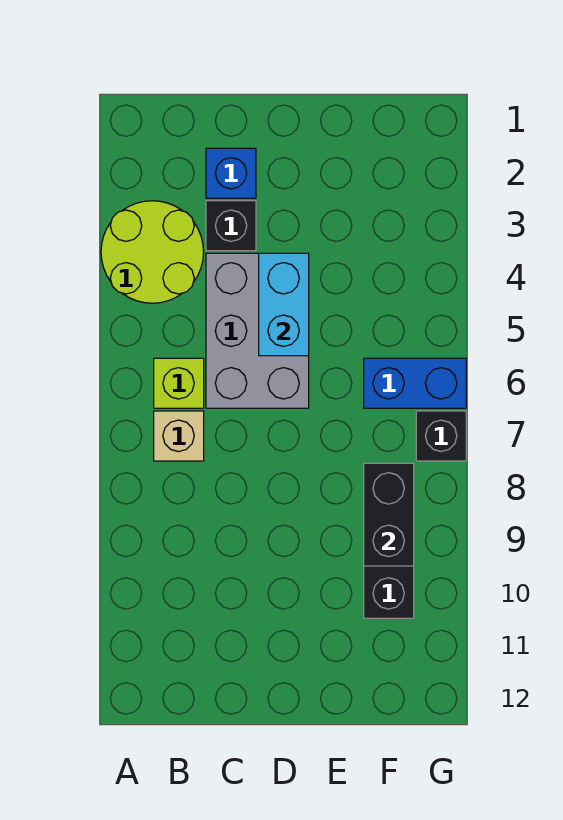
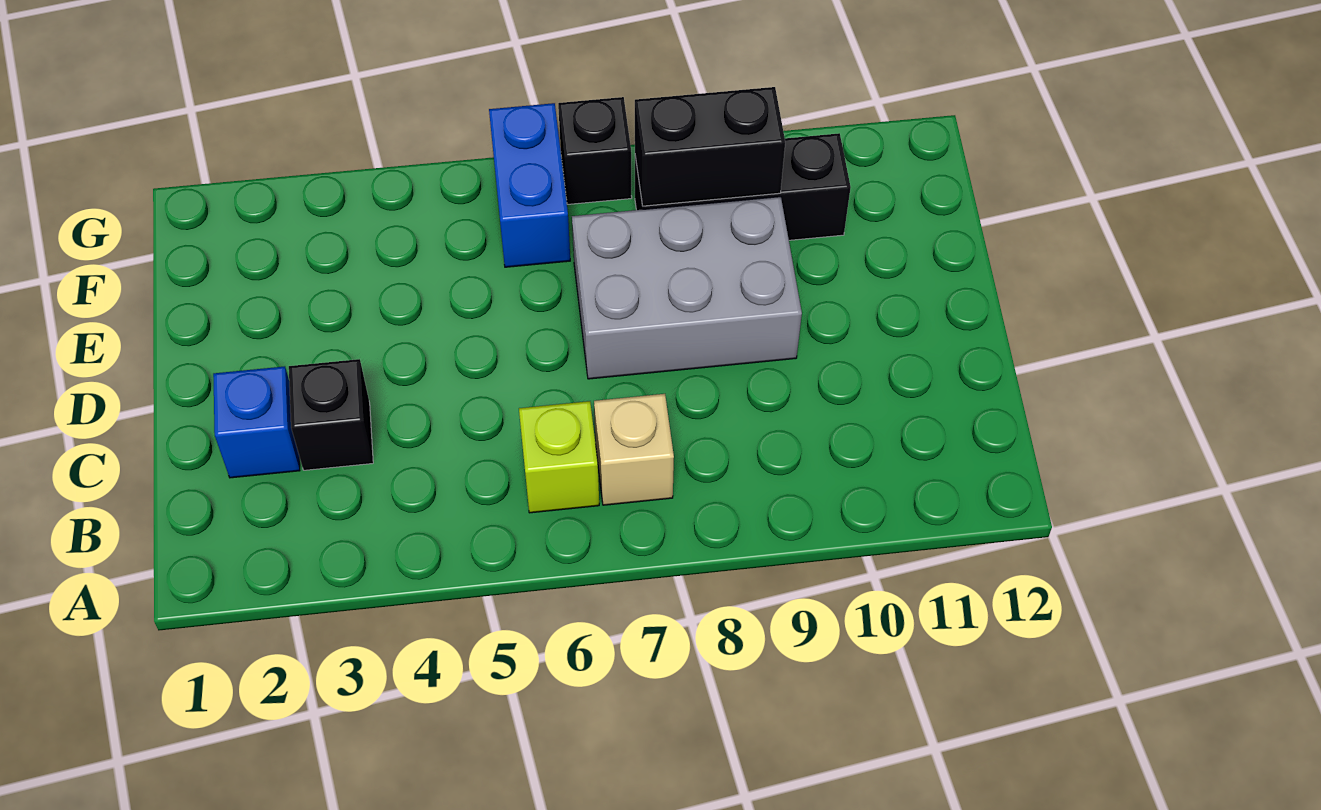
lime round brick A3:B4 level 1 -> none
grey brick C4:D6 level 1 -> grey brick D7:E9 level 1
cyan brick D4:D5 level 2 -> none

